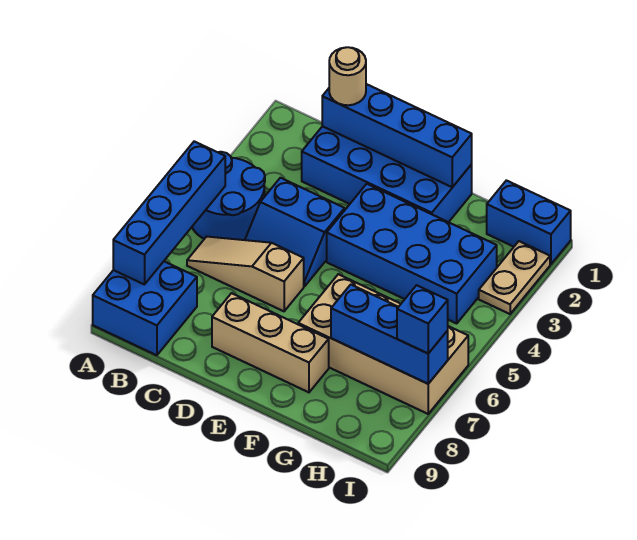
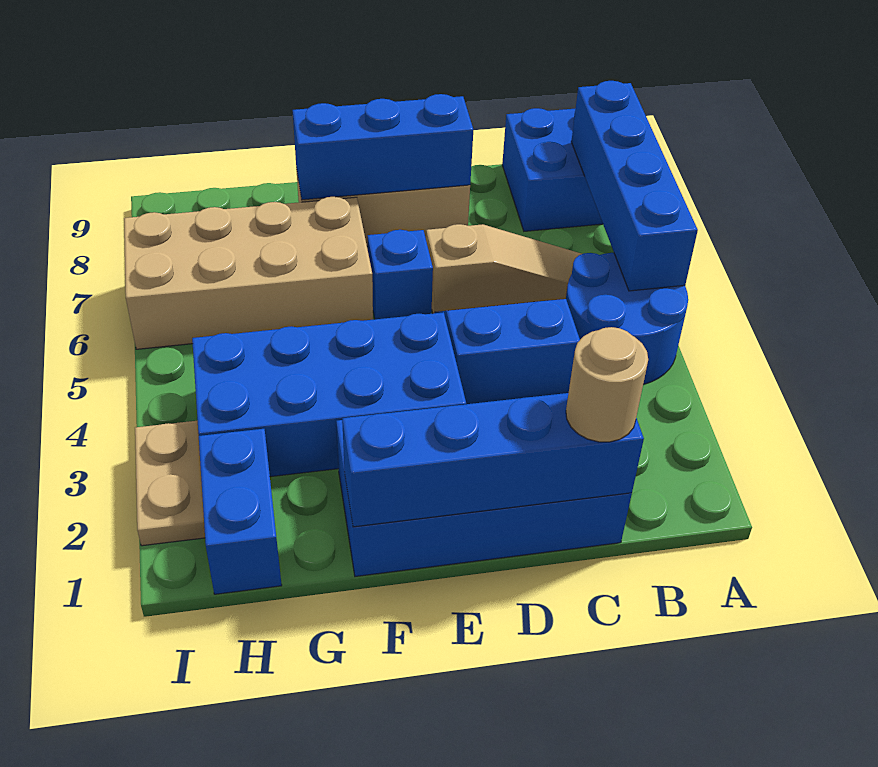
blue brick G7:I7 level 2 -> blue brick D8:F8 level 2
blue brick H1:I1 level 1 -> blue brick H1:H2 level 1
blue brick I7 level 3 -> blue brick E6 level 1

